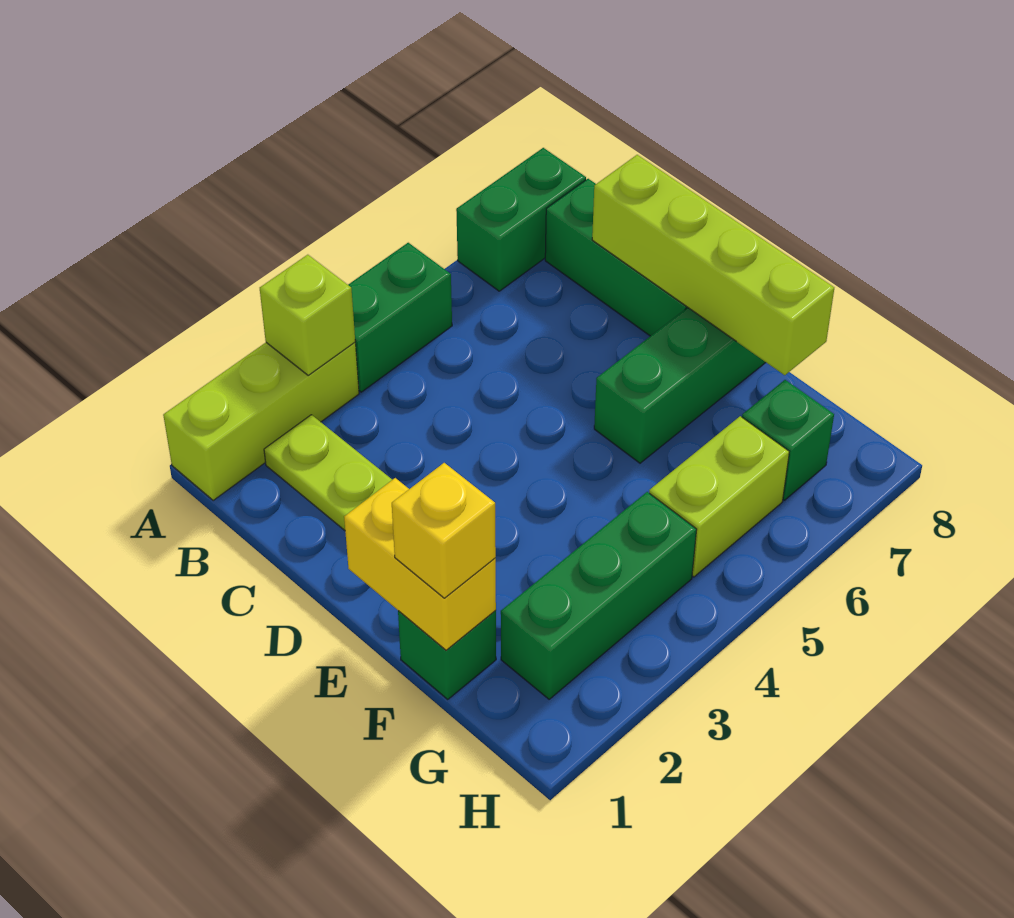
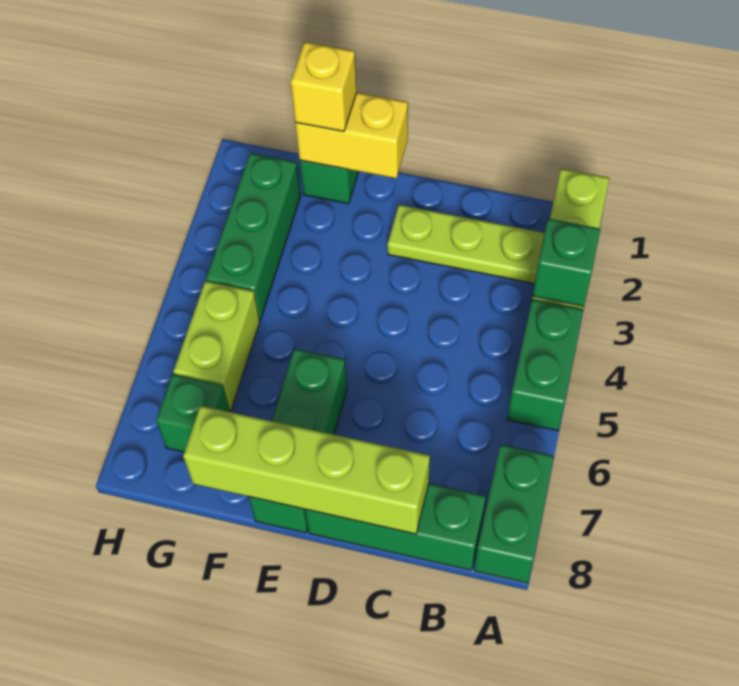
lime brick A3 level 2 -> green brick A3 level 2

